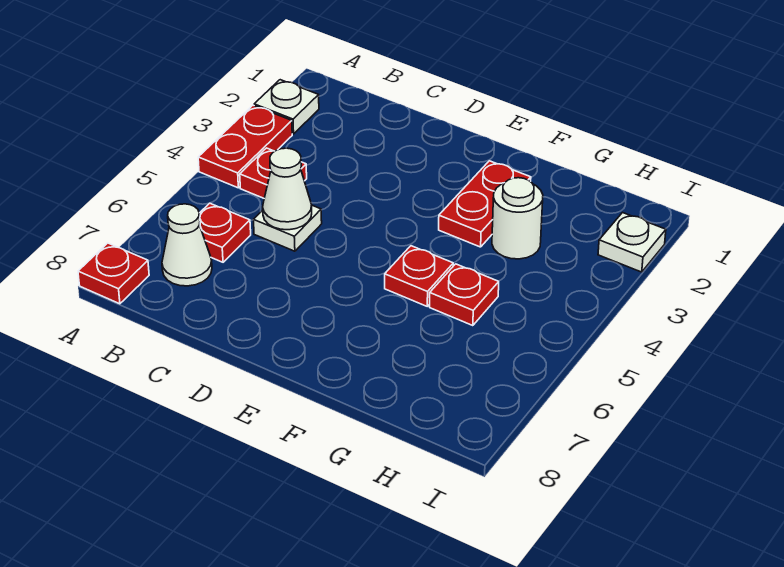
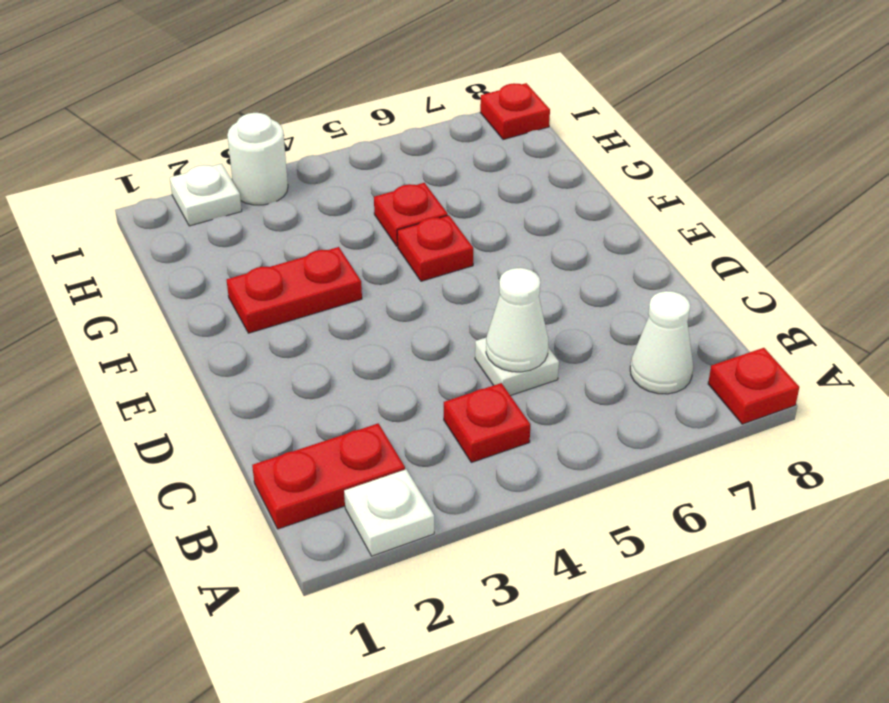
red plate A3:A4 level 1 -> red plate B1:B2 level 1
red plate B6 level 1 -> red plate I8 level 1
white round brick G3 level 1 -> white round brick I3 level 1

